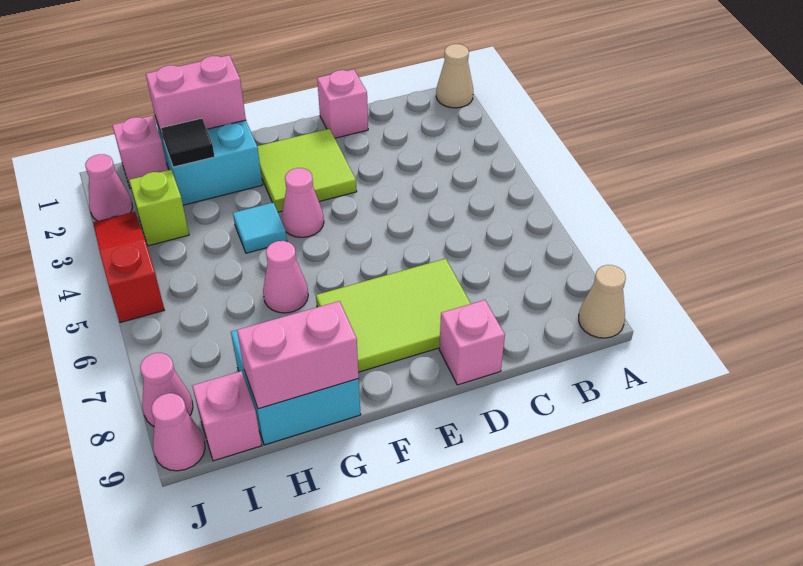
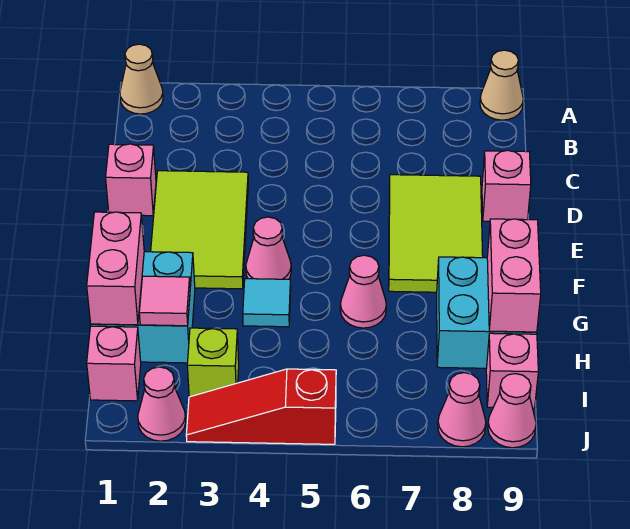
lime tile E2:F3 level 1 -> lime tile D2:F3 level 1
black tile H2 level 2 -> pink tile H2 level 2

